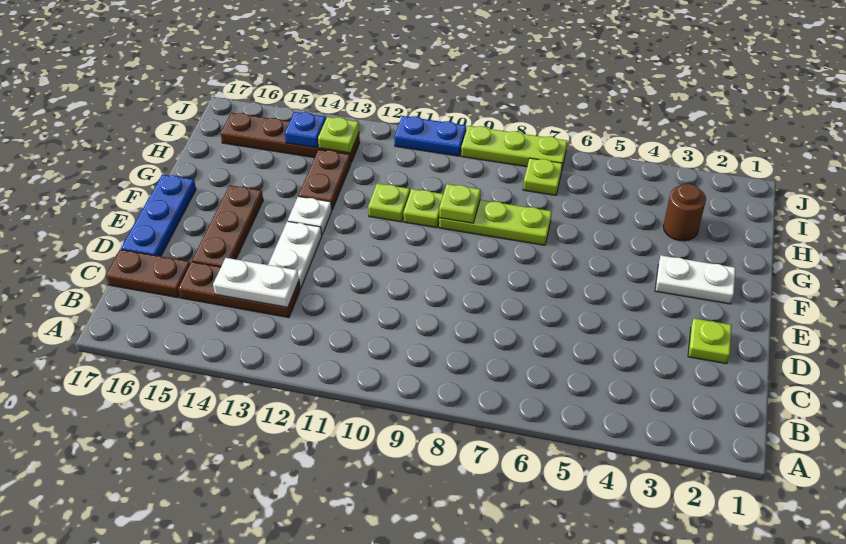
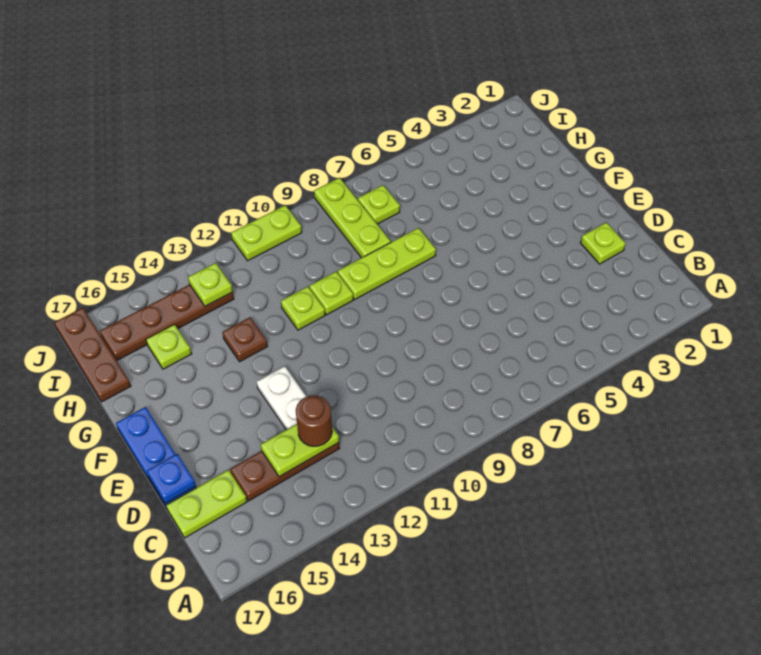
white plate C13:C14 level 2 -> lime plate C13:C14 level 2
brown plate C16:C17 level 1 -> lime plate C16:C17 level 1
brown plate D15:F15 level 1 -> brown plate H17:J17 level 1
white plate F2:F3 level 1 -> none
white plate F13 level 1 -> none
lime plate G9 level 2 -> lime plate H15 level 1
brown plate G13:H13 level 1 -> brown plate G13 level 1
brown round brick H3 level 1 -> brown round brick C13 level 3
blue plate I14 level 2 -> blue plate D17 level 2
lime plate J7:J9 level 1 -> lime plate H8:J8 level 1
blue plate J10:J11 level 1 -> lime plate J10:J11 level 1

